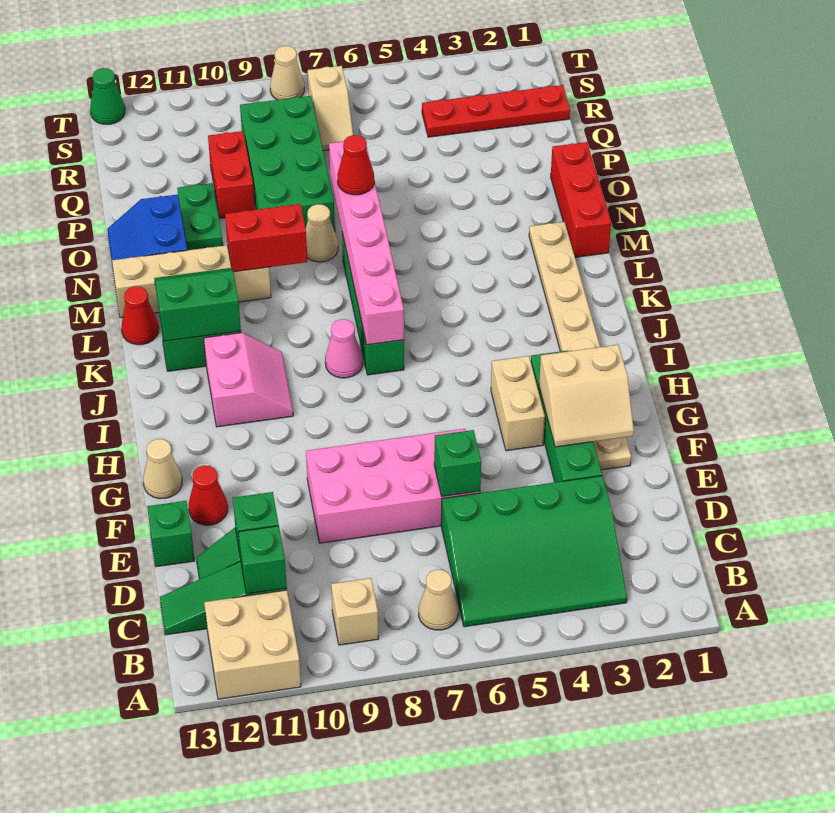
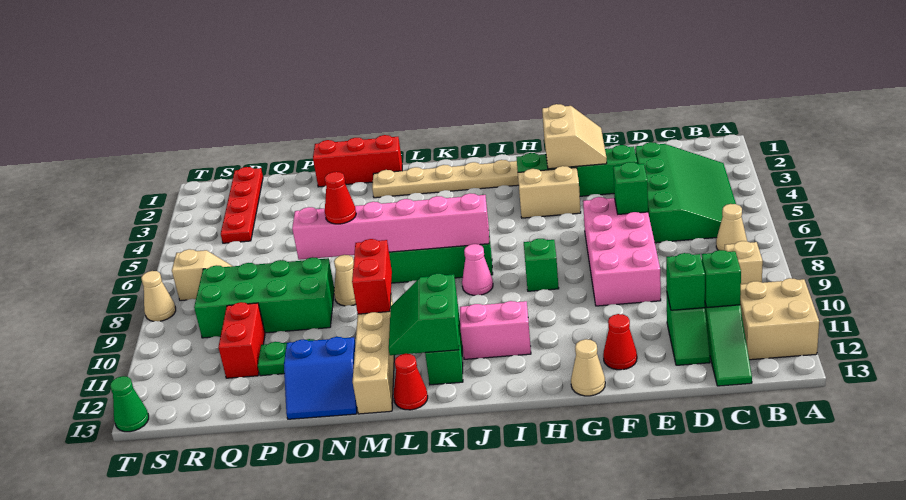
green brick E13 level 1 -> green brick H8 level 1
red brick P10:Q10 level 1 -> red brick Q10:Q11 level 1

